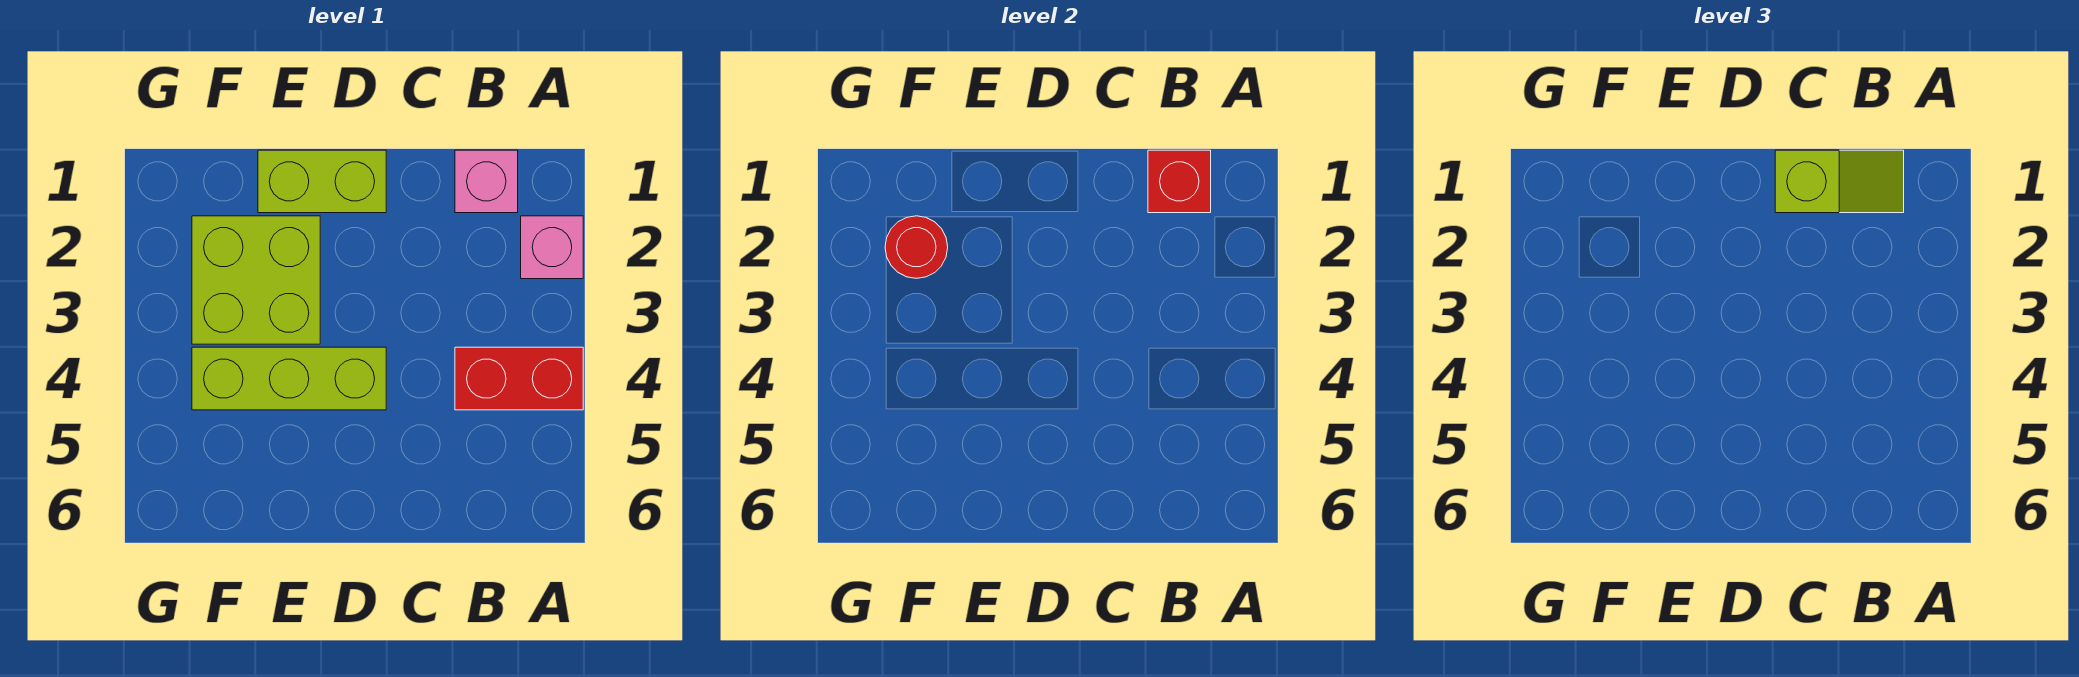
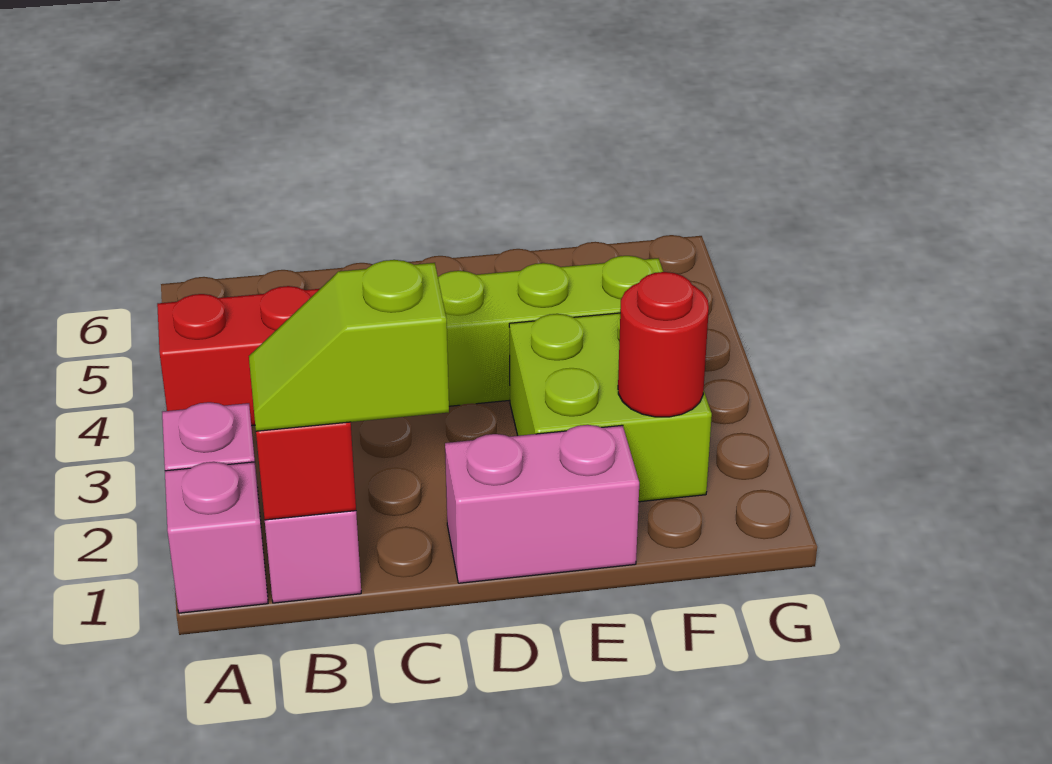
none -> pink brick A1 level 1
lime brick D1:E1 level 1 -> pink brick D1:E1 level 1

